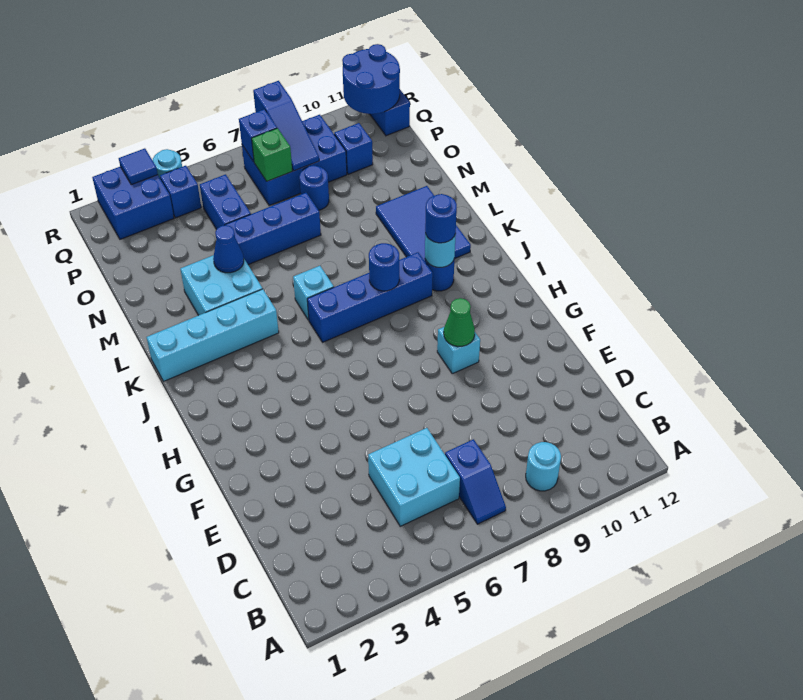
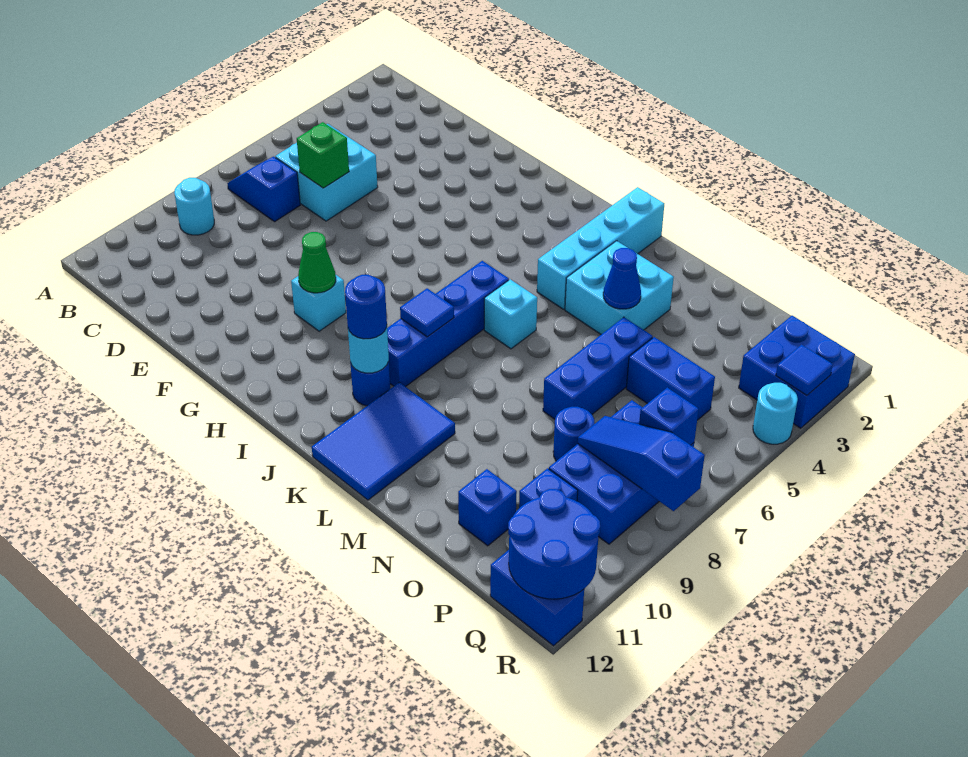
blue round brick J8 level 2 -> blue tile J8 level 2
blue tile K10:M11 level 1 -> blue tile K10:L12 level 1
green brick P7 level 2 -> green brick D6 level 2
blue brick Q4 level 1 -> blue brick O11 level 1

